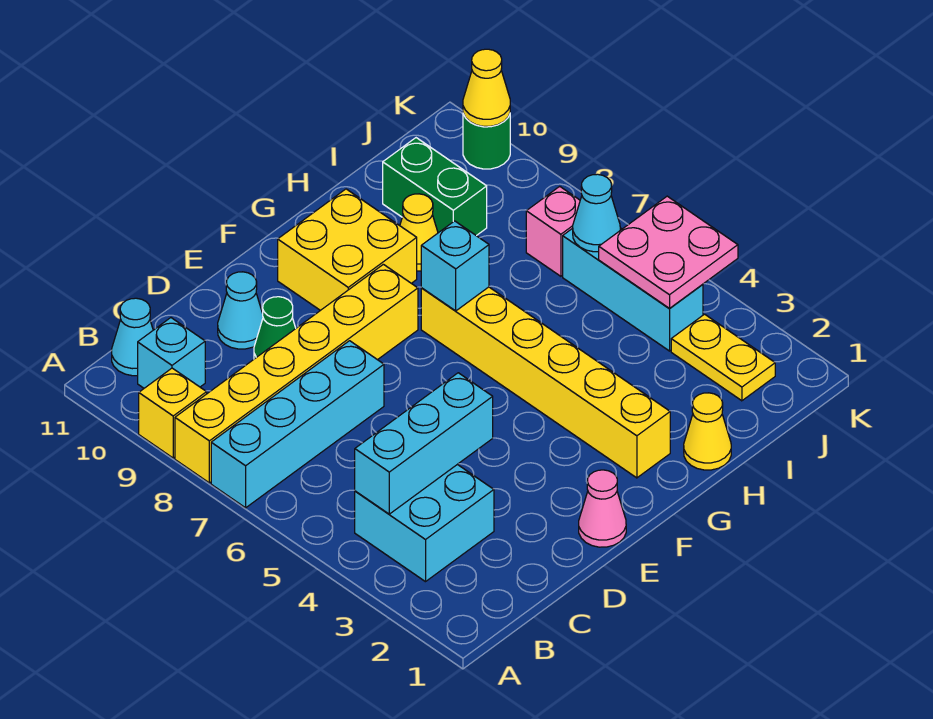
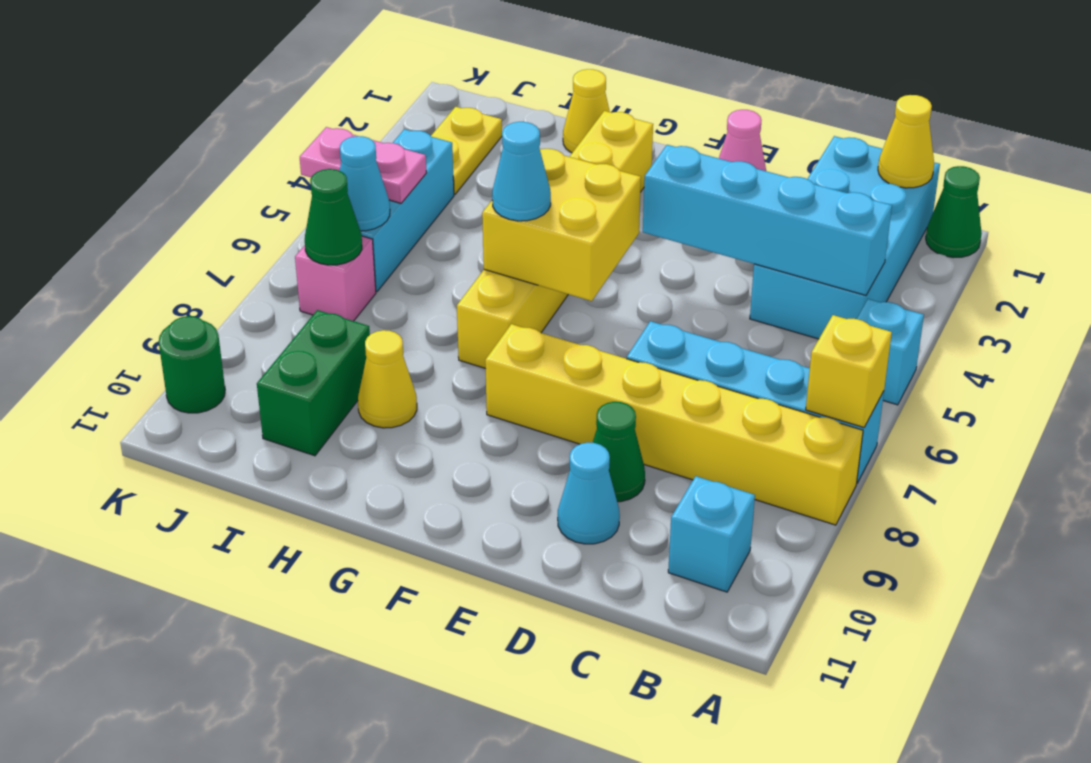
none -> green cone A1 level 1
yellow brick A9 level 1 -> yellow brick A7 level 2
cyan brick B3:C4 level 1 -> cyan brick B1:C4 level 1
cyan brick B4:D4 level 2 -> cyan brick B4:E4 level 2
cyan cone B11 level 1 -> cyan cone G6 level 3
yellow brick F9:G10 level 1 -> yellow brick F5:G6 level 2
cyan brick G7 level 2 -> cyan brick A5 level 1
pink plate J4:K5 level 2 -> pink plate J5:K5 level 2
none -> green cone J7 level 2
yellow cone K10 level 2 -> yellow cone B1 level 2

